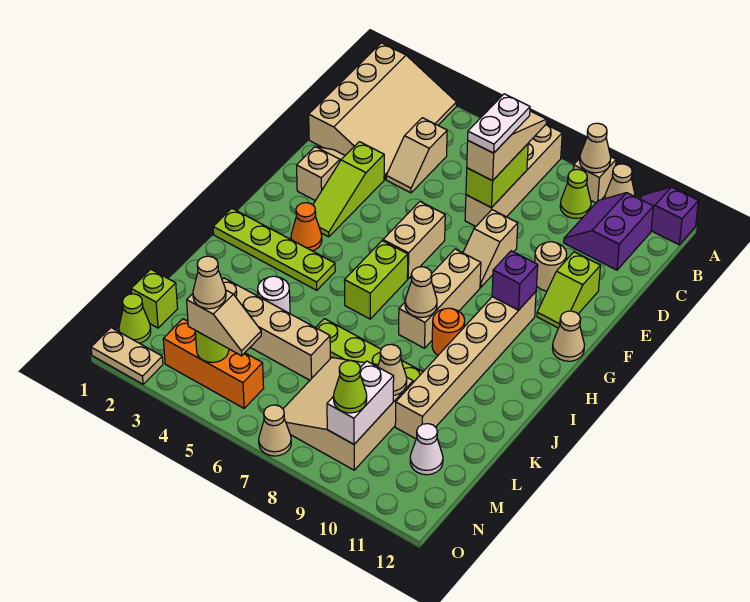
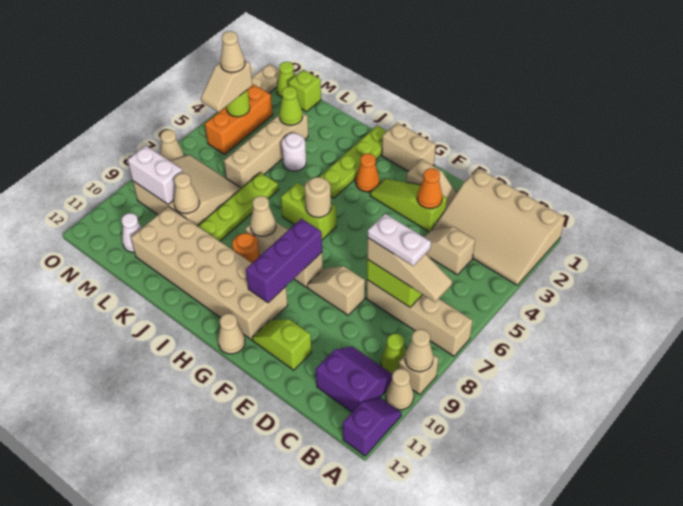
none -> orange cone E3 level 2
tan round brick E10 level 1 -> tan round brick H6 level 2
tan brick F6:G6 level 1 -> tan brick G1:H1 level 1
tan brick G10:L10 level 1 -> tan brick G10:L11 level 1
purple brick G10 level 2 -> purple brick G8:G10 level 2
lime cone N9 level 3 -> lime cone L3 level 2

